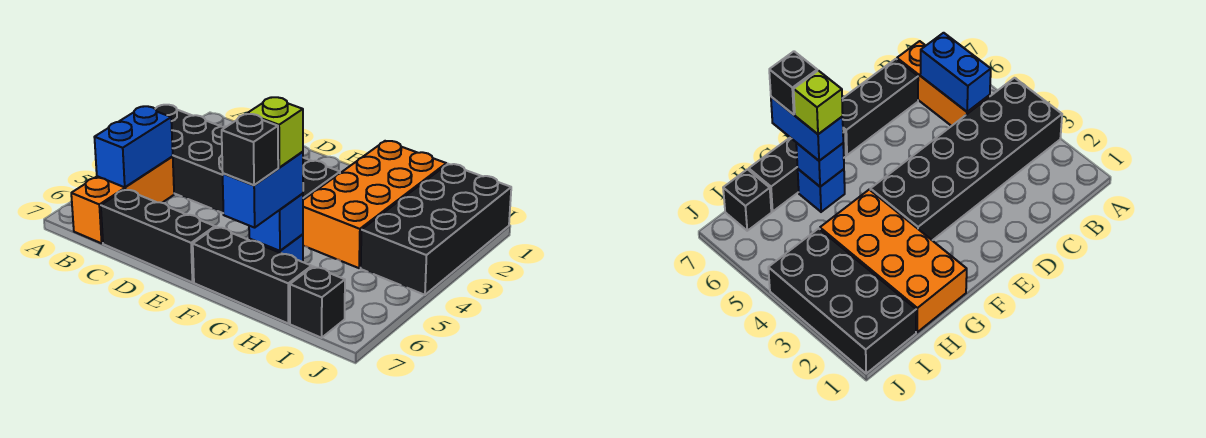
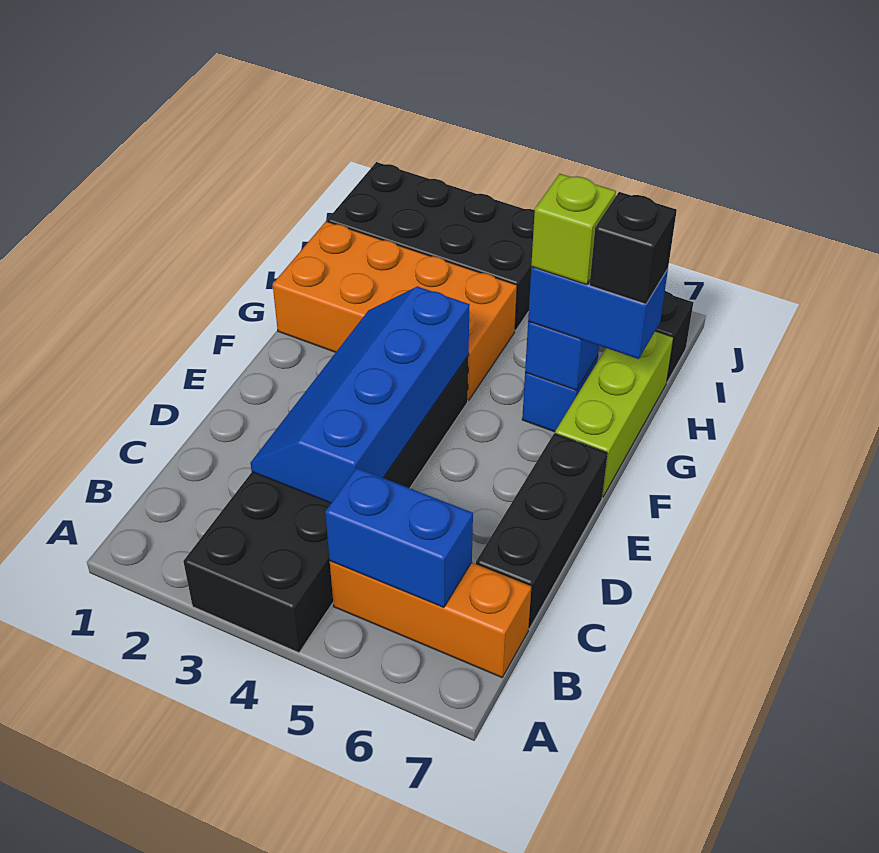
none -> blue slope C3:F4 level 2 top 4
black brick F7:H7 level 1 -> lime brick F7:H7 level 1

